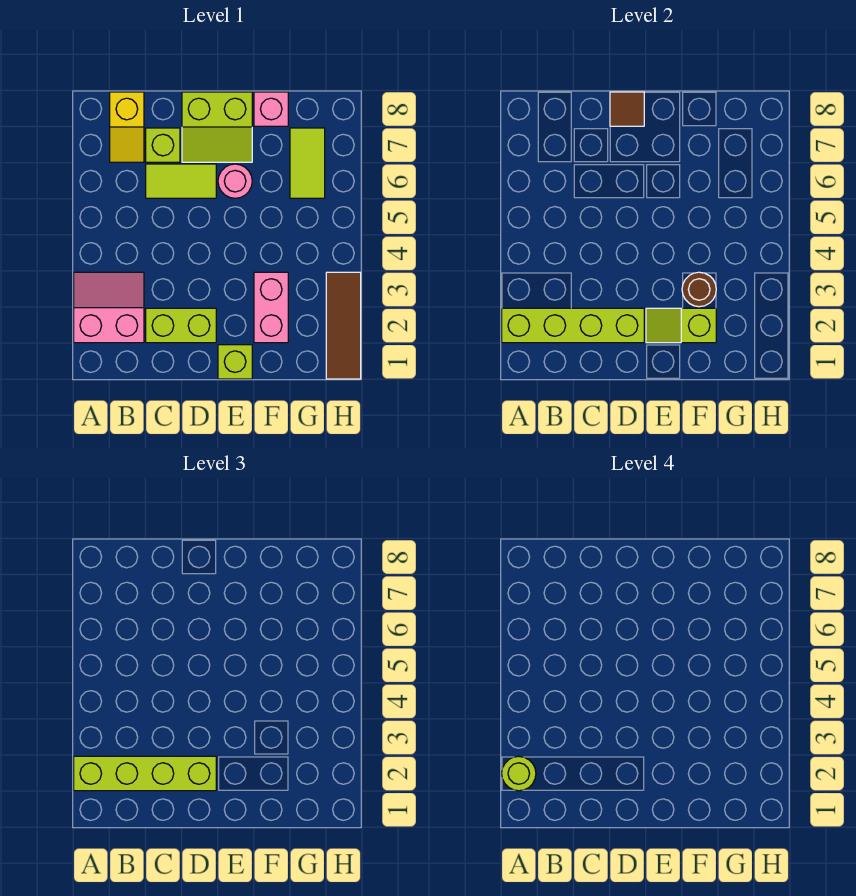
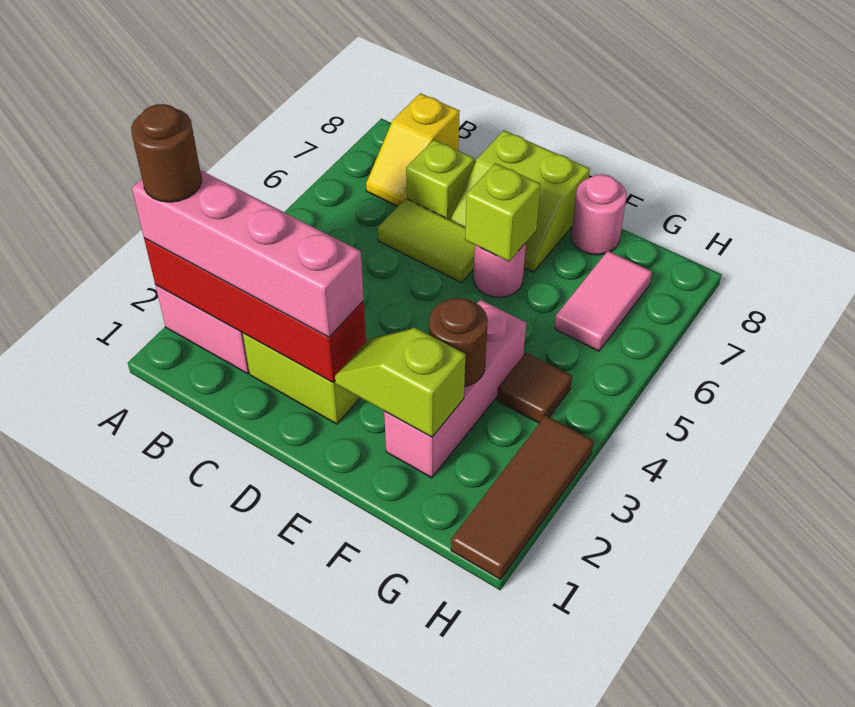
lime brick A2:D2 level 2 -> red brick A2:D2 level 2
lime brick A2:D2 level 3 -> pink brick A2:D2 level 3
lime round brick A2 level 4 -> brown round brick A2 level 4
brown tile D8 level 2 -> brown tile G4 level 1
lime brick E1 level 1 -> lime brick E6 level 2
pink brick F2:F3 level 1 -> pink brick F2:F4 level 1
pink brick F8 level 1 -> pink round brick F8 level 1
lime tile G6:G7 level 1 -> pink tile G6:G7 level 1

